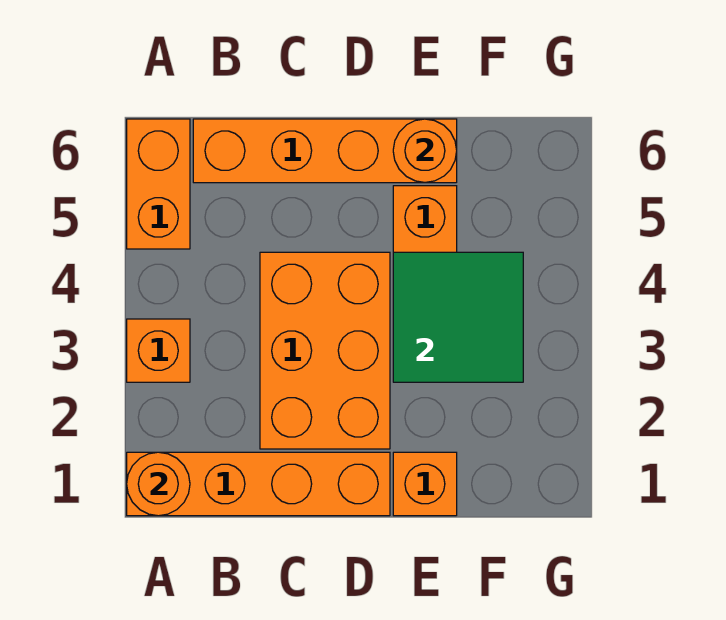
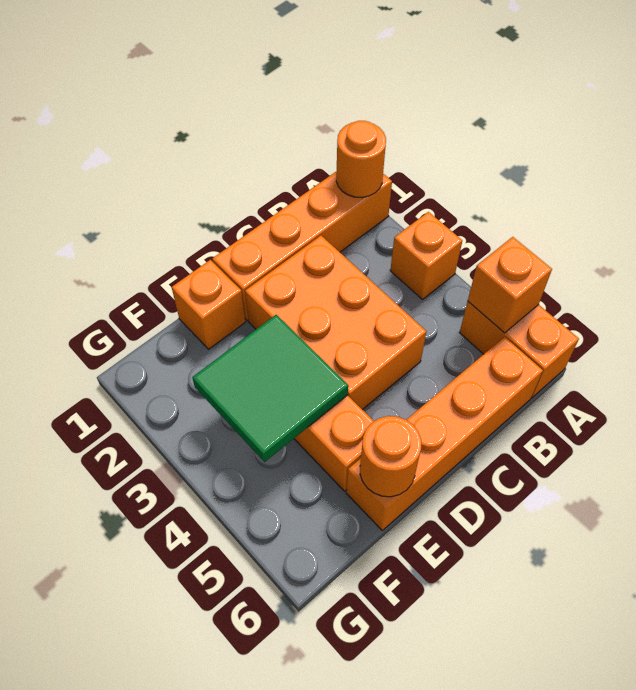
none -> orange brick A5 level 2

